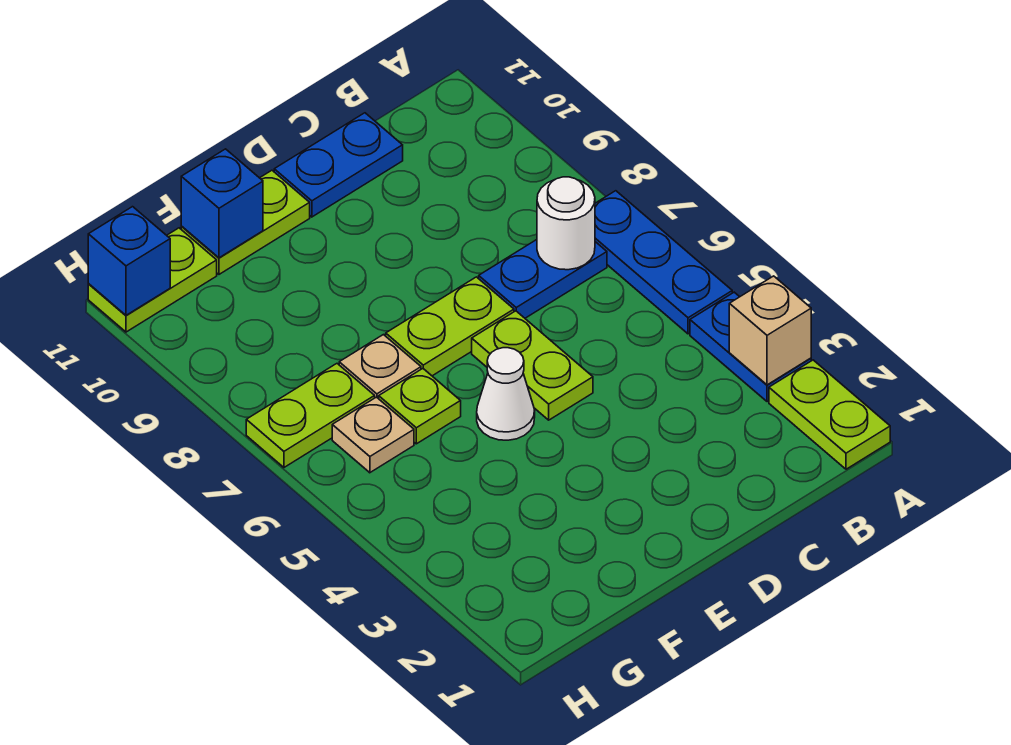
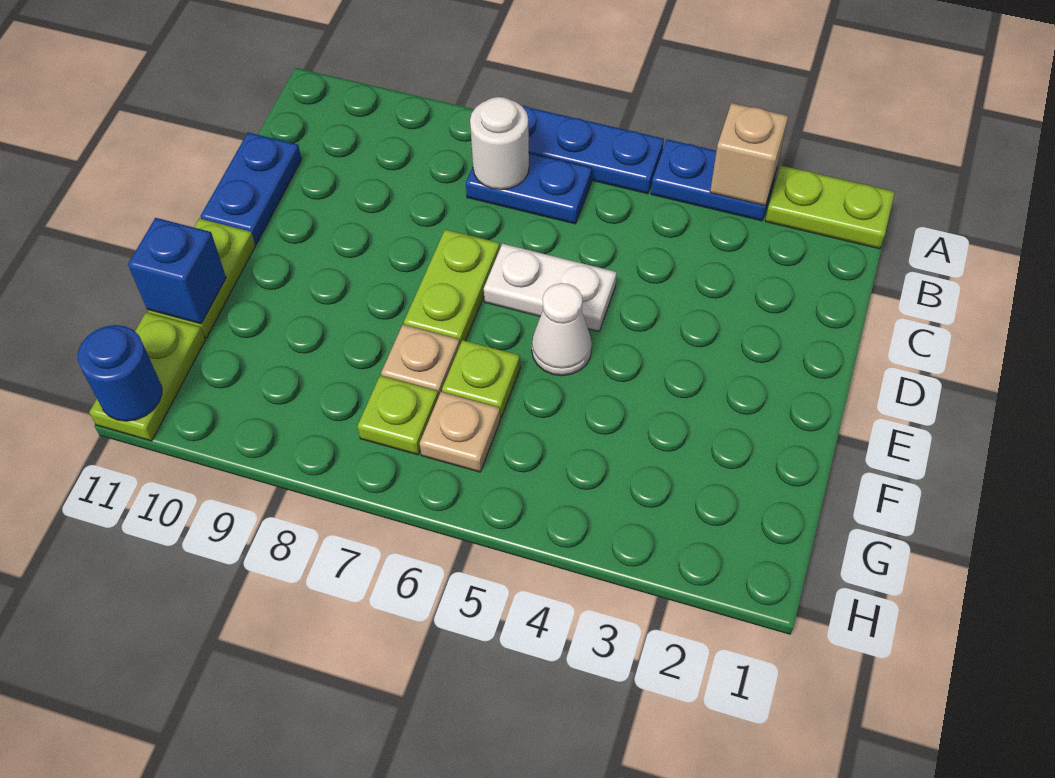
blue plate B7:C7 level 1 -> blue plate B6:B7 level 1
lime plate D5:D6 level 1 -> white plate D5:D6 level 1
lime plate G7:H7 level 1 -> lime plate G7 level 1
blue brick H11 level 2 -> blue round brick H11 level 2

